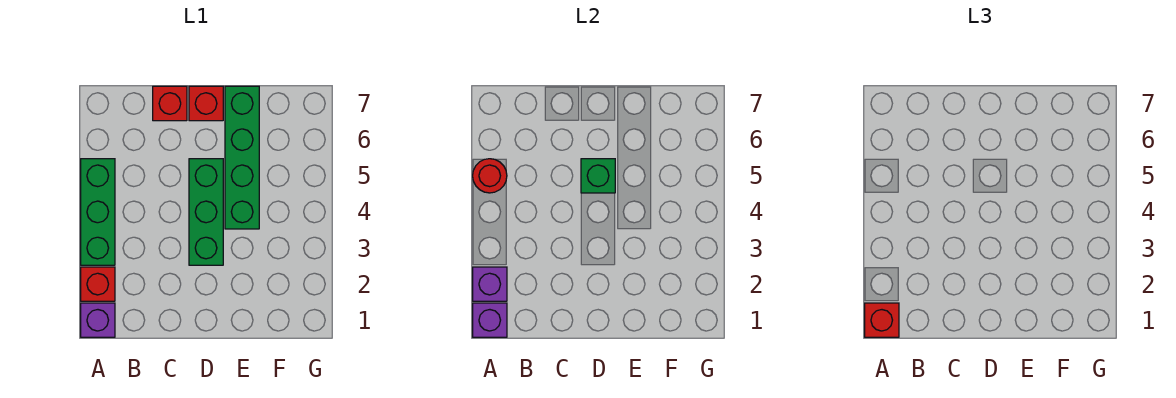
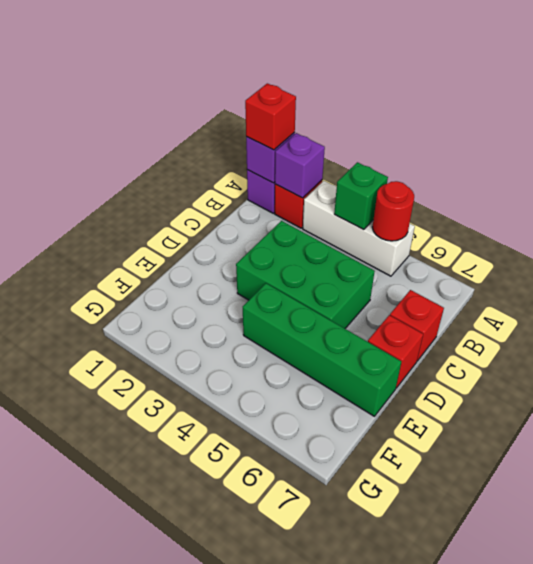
green brick A3:A5 level 1 -> white brick A3:A5 level 1
green brick D3:D5 level 1 -> green brick C3:D5 level 1
green brick D5 level 2 -> green brick A4 level 2

